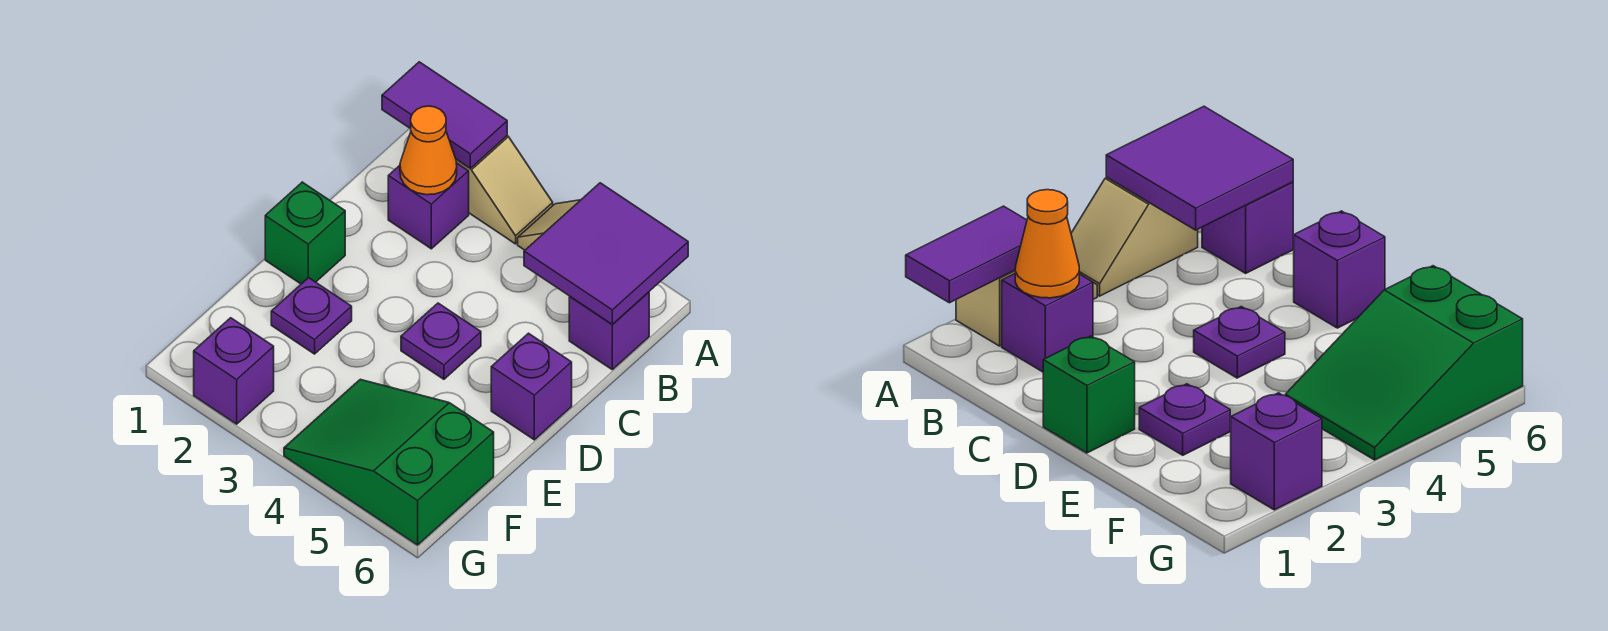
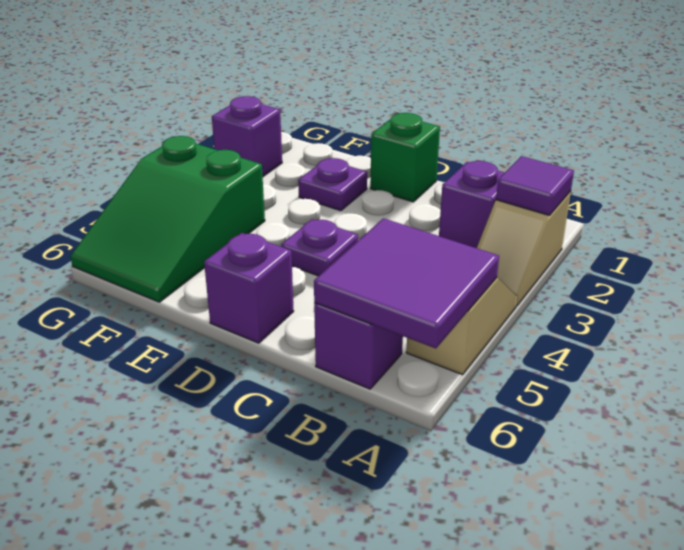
purple tile A1:A2 level 2 -> purple tile A2 level 2
orange cone B2 level 2 -> none
green slope F4:G6 level 1 top 6 -> green slope F4:G6 level 1 top 4

